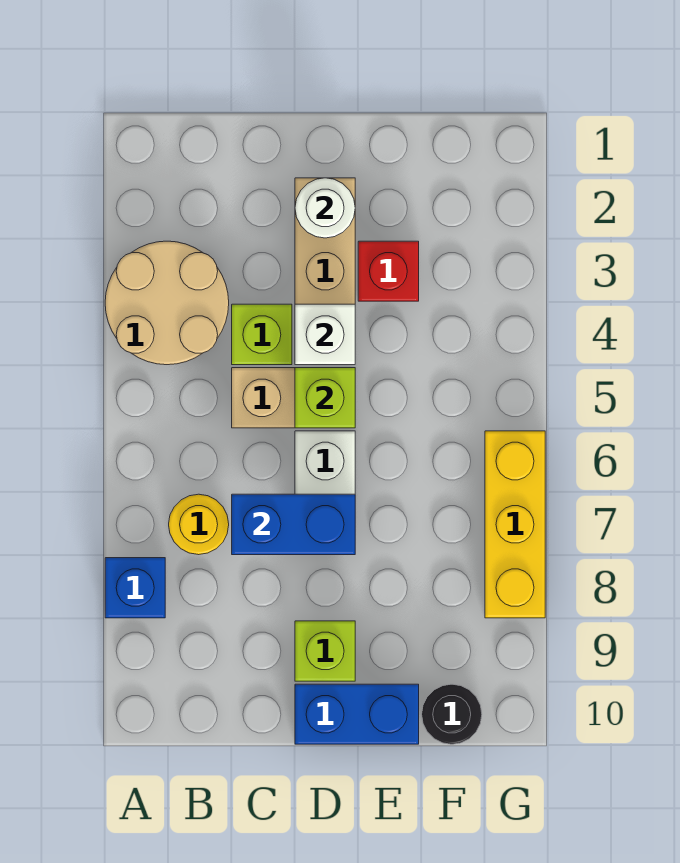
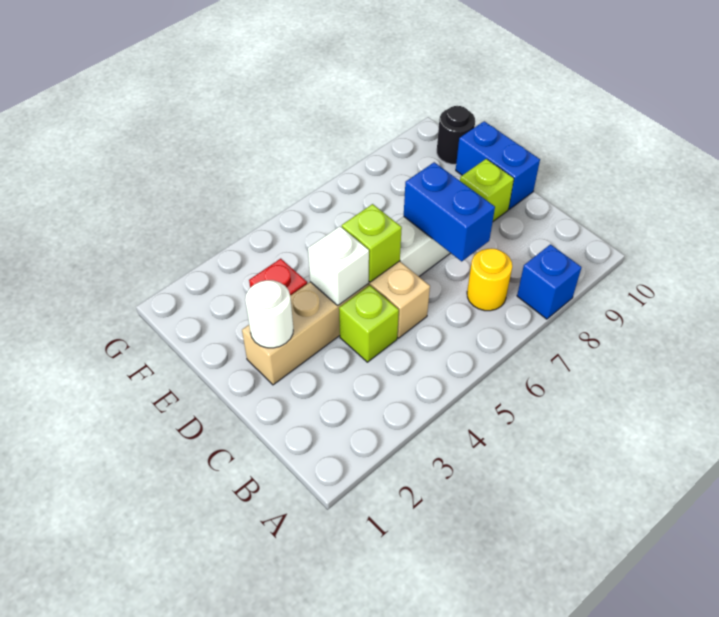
tan round brick A3:B4 level 1 -> none
yellow brick G6:G8 level 1 -> none

